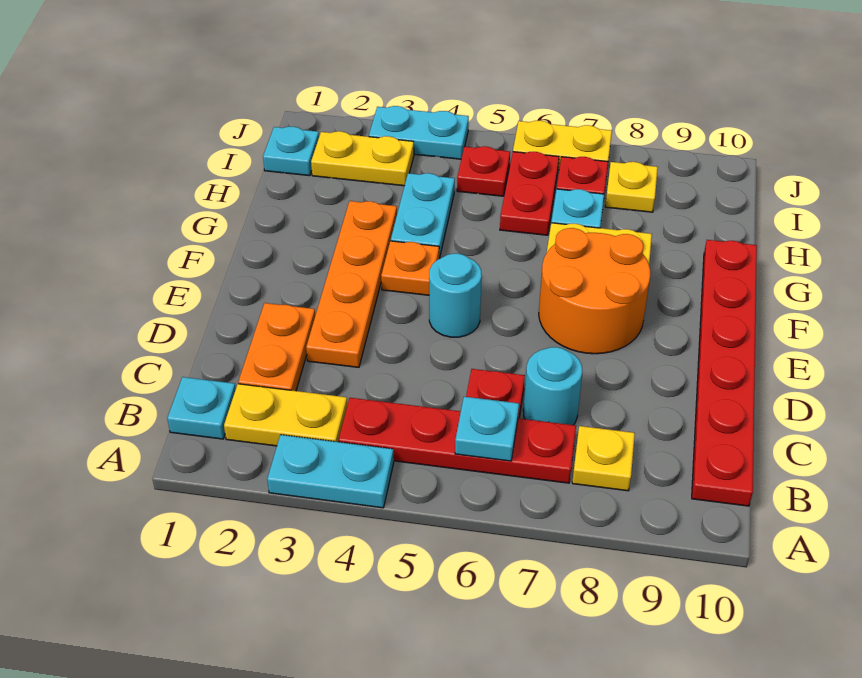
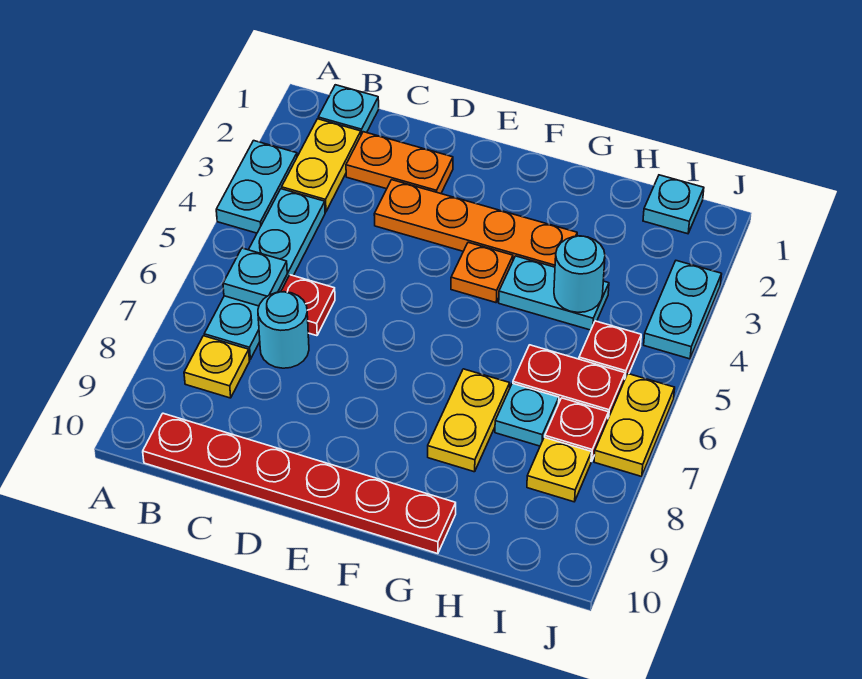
red plate B4:B7 level 1 -> cyan plate B4:B7 level 1
cyan round brick E5 level 1 -> cyan round brick H4 level 2
orange round brick E7:F8 level 1 -> none
yellow plate I2:I3 level 1 -> none

